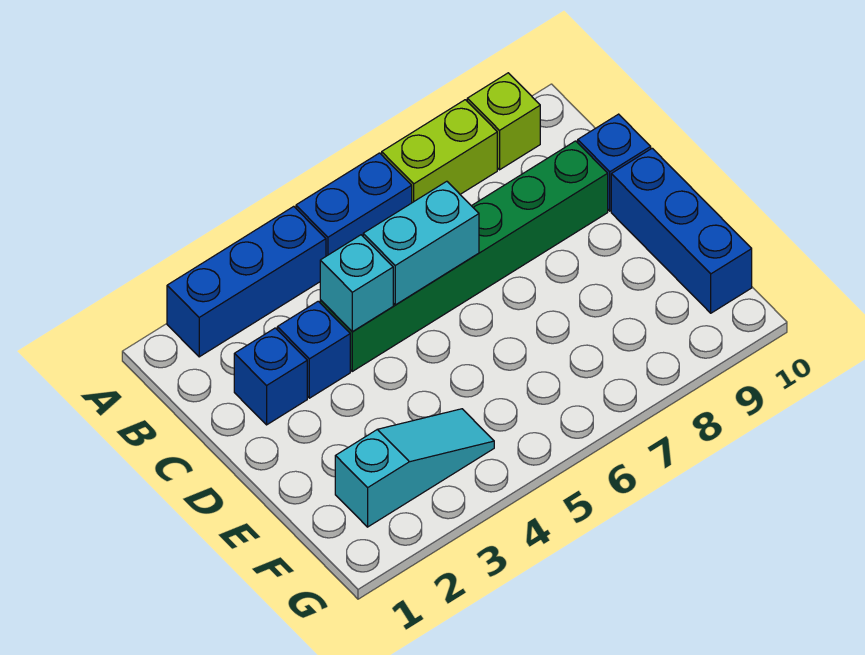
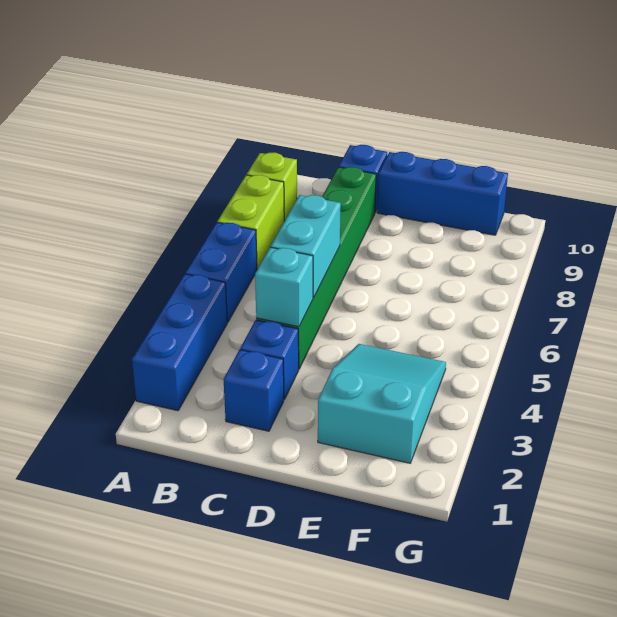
cyan slope F2:F4 level 1 top 2 -> cyan slope E2:F4 level 1 top 2

